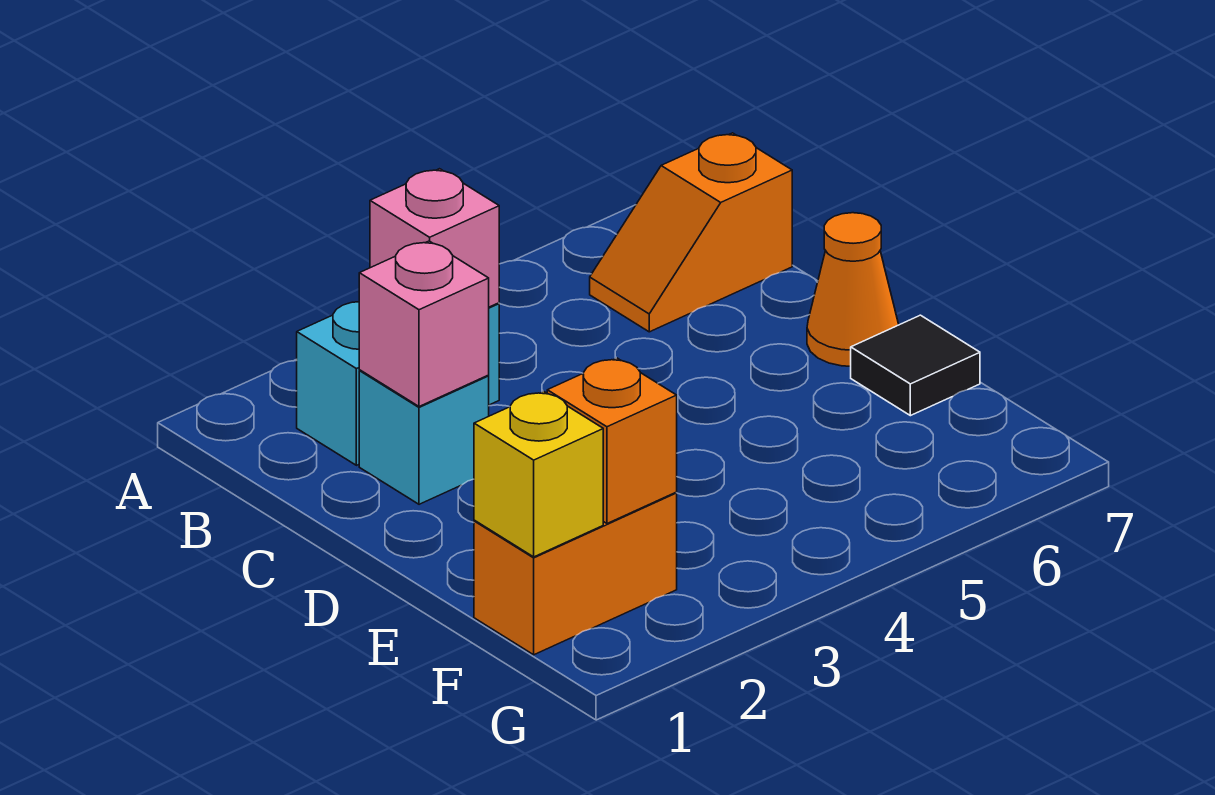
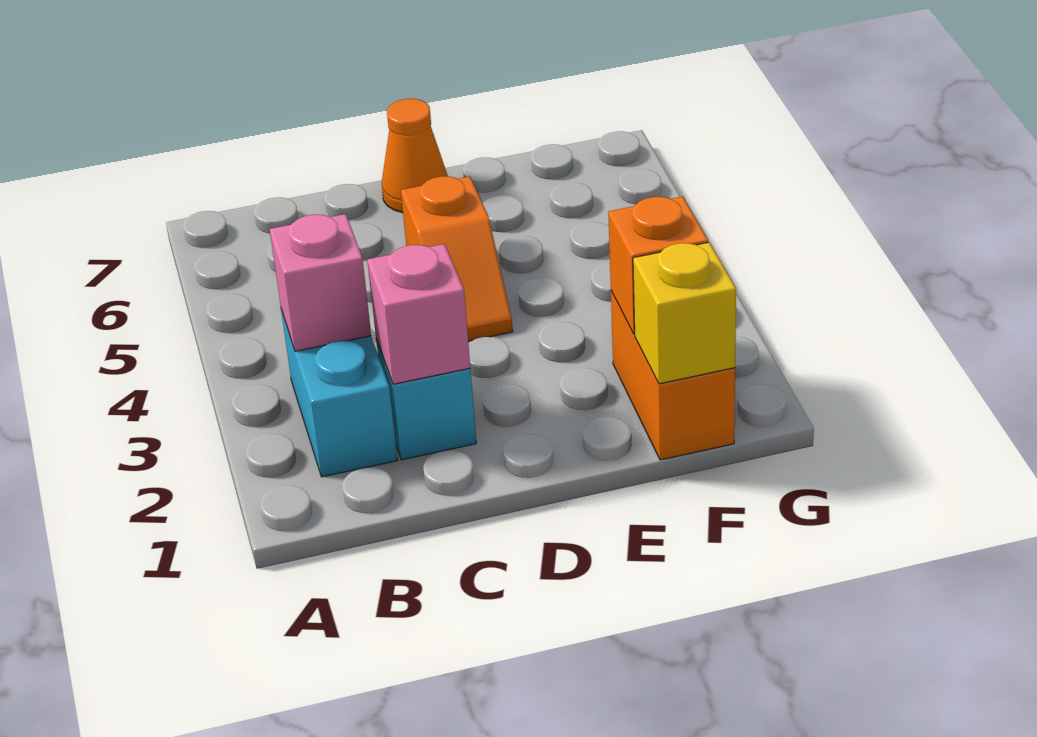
orange slope B6:B7 level 1 top 7 -> orange slope D4:D5 level 1 top 5
black tile E7 level 1 -> none

